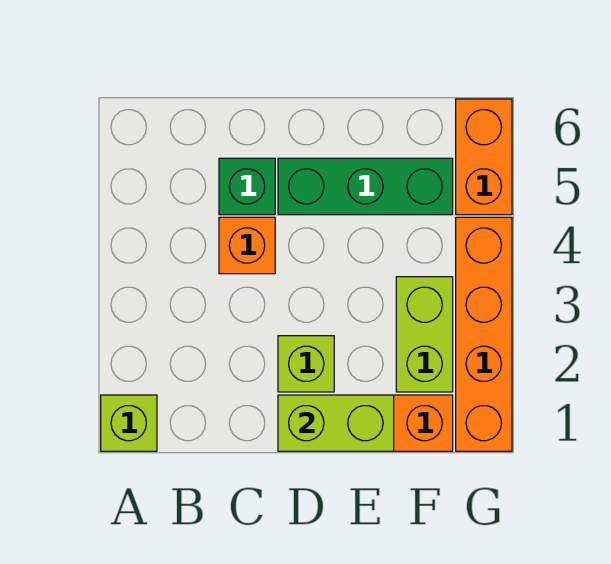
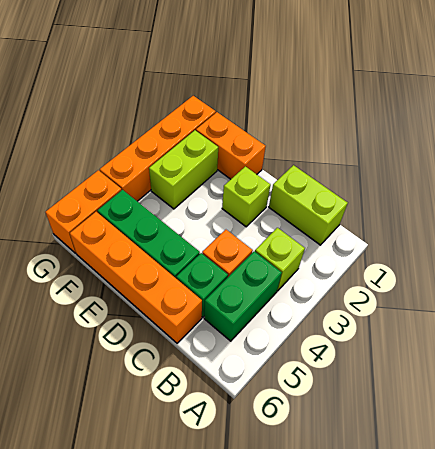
lime brick A1 level 1 -> lime brick B3 level 1
none -> green brick B4:B5 level 1
none -> orange brick C6:F6 level 1
lime brick D1:E1 level 2 -> lime brick B1:C1 level 1

